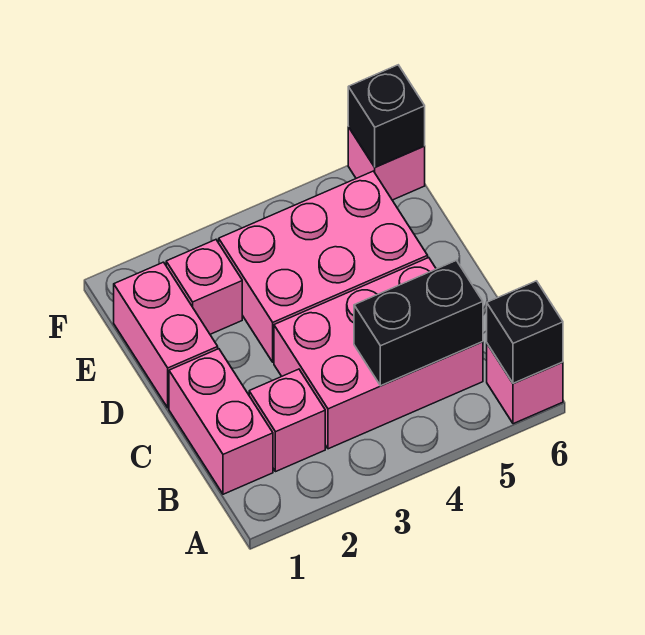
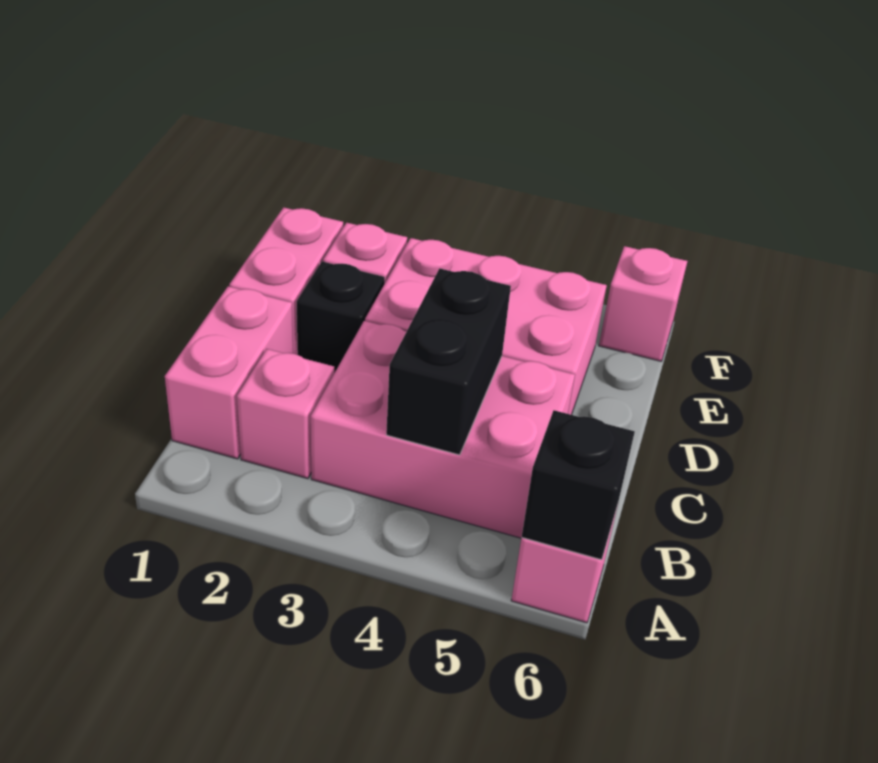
black brick B4:B5 level 2 -> black brick B4:C4 level 2
black brick F6 level 2 -> black brick D2 level 1

